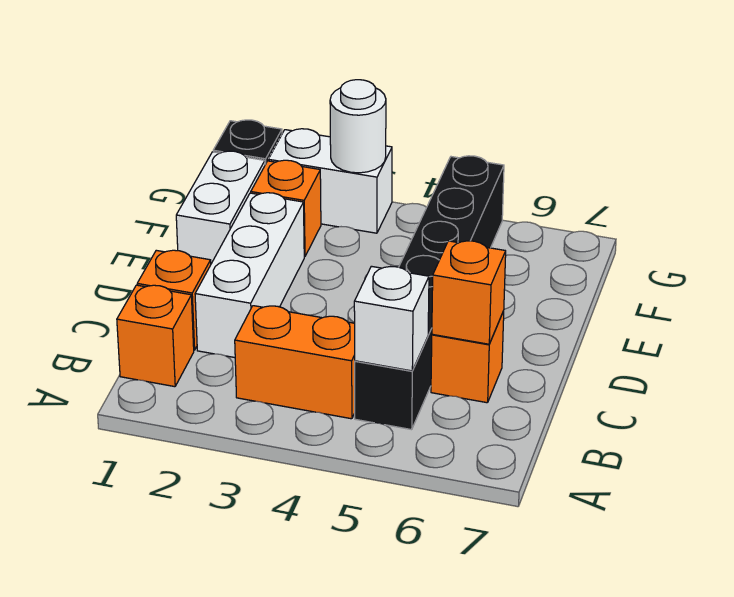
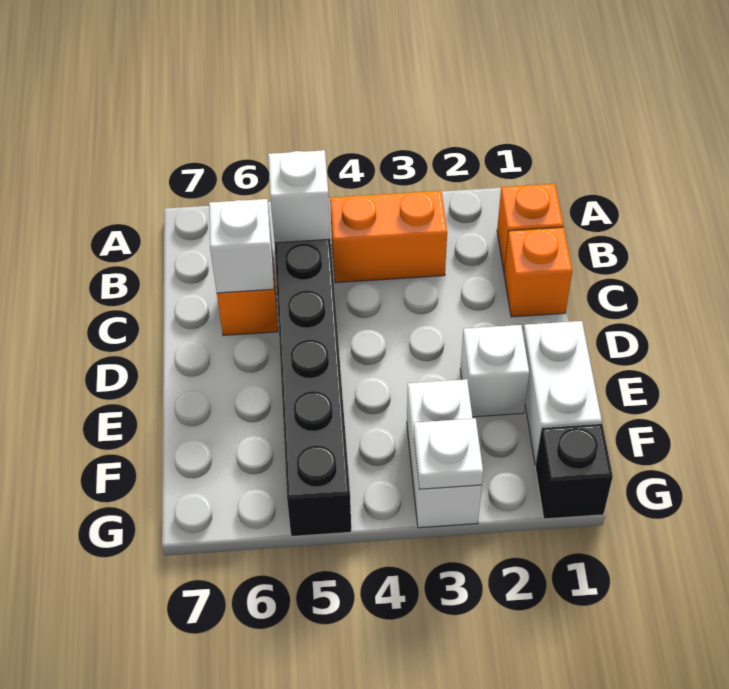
white brick C2:E2 level 1 -> white brick E2 level 1
orange brick C6 level 2 -> white brick C6 level 2
orange brick F2 level 1 -> none
white brick G2:G3 level 1 -> white brick F3:G3 level 1
white round brick G3 level 2 -> white plate G3 level 2

